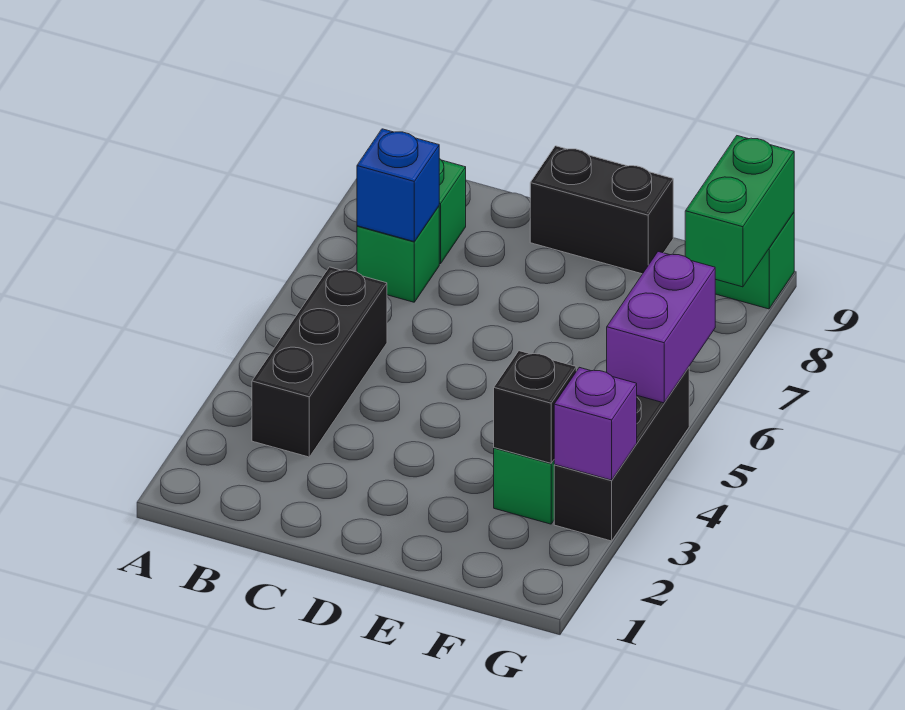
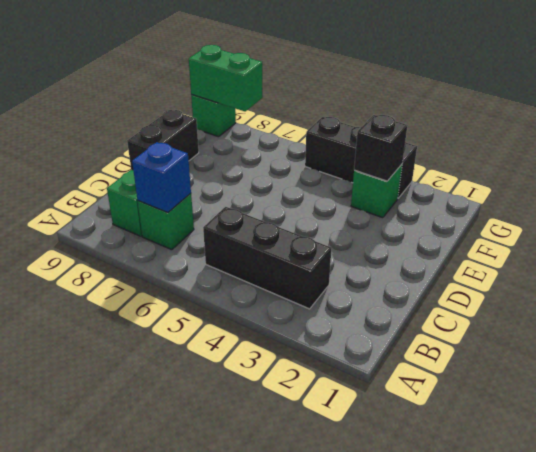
purple brick G3 level 2 -> none
purple brick G5:G6 level 2 -> none

